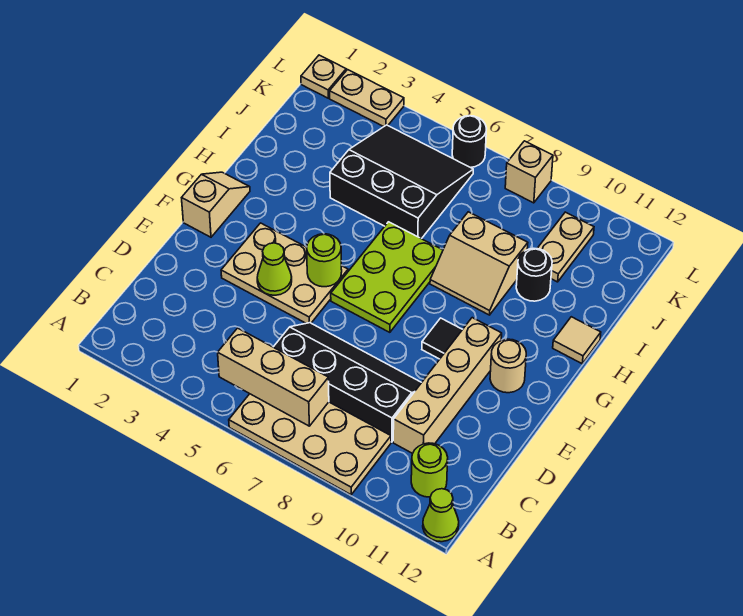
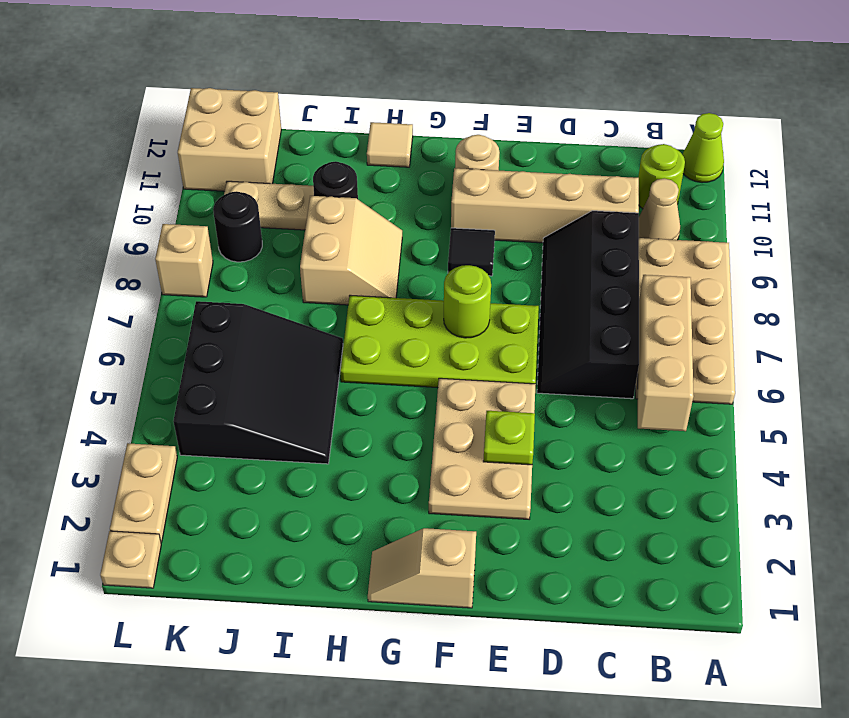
none -> tan cone B10 level 1
lime cone E4 level 2 -> lime plate E4 level 2
lime round brick F5 level 2 -> lime round brick F7 level 2
lime plate F6:H7 level 1 -> lime plate E6:H7 level 1
black slope I4:K6 level 1 top I -> black slope I4:K6 level 1 top K
none -> tan brick K11:L12 level 1
black round brick L6 level 1 -> black round brick K9 level 1

